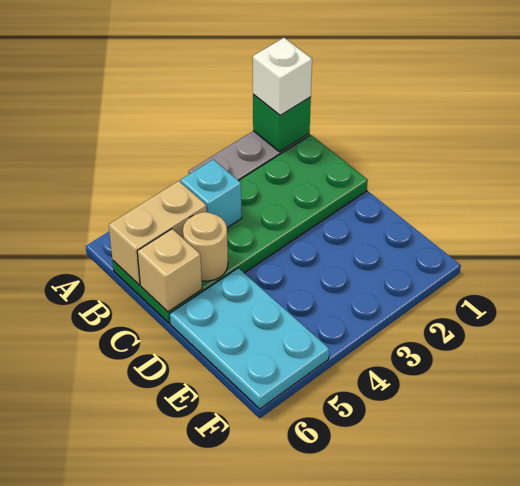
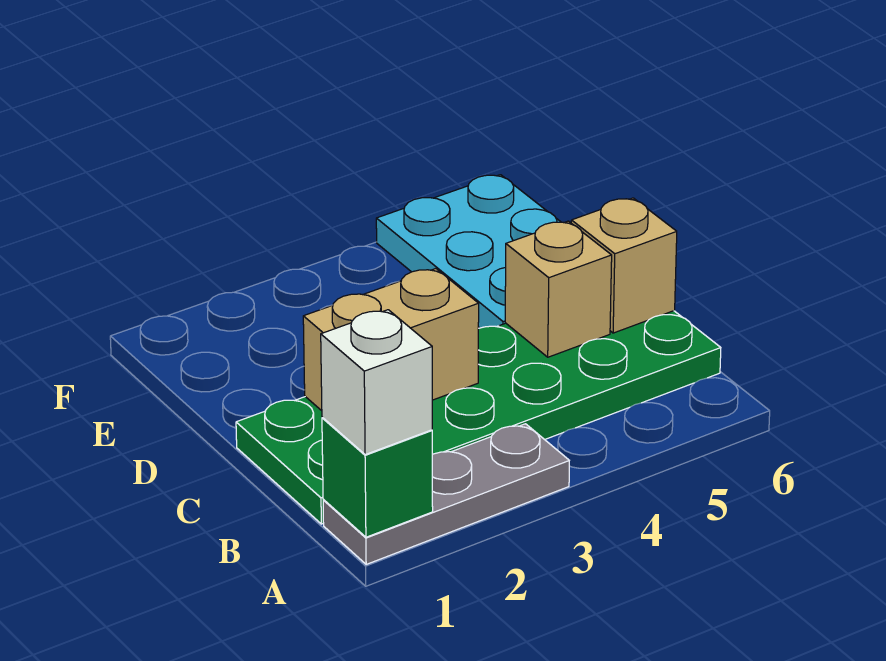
cyan brick B4 level 2 -> none
tan brick B5:B6 level 2 -> tan brick C2:C3 level 2
tan round brick C5 level 2 -> tan brick C5 level 2

